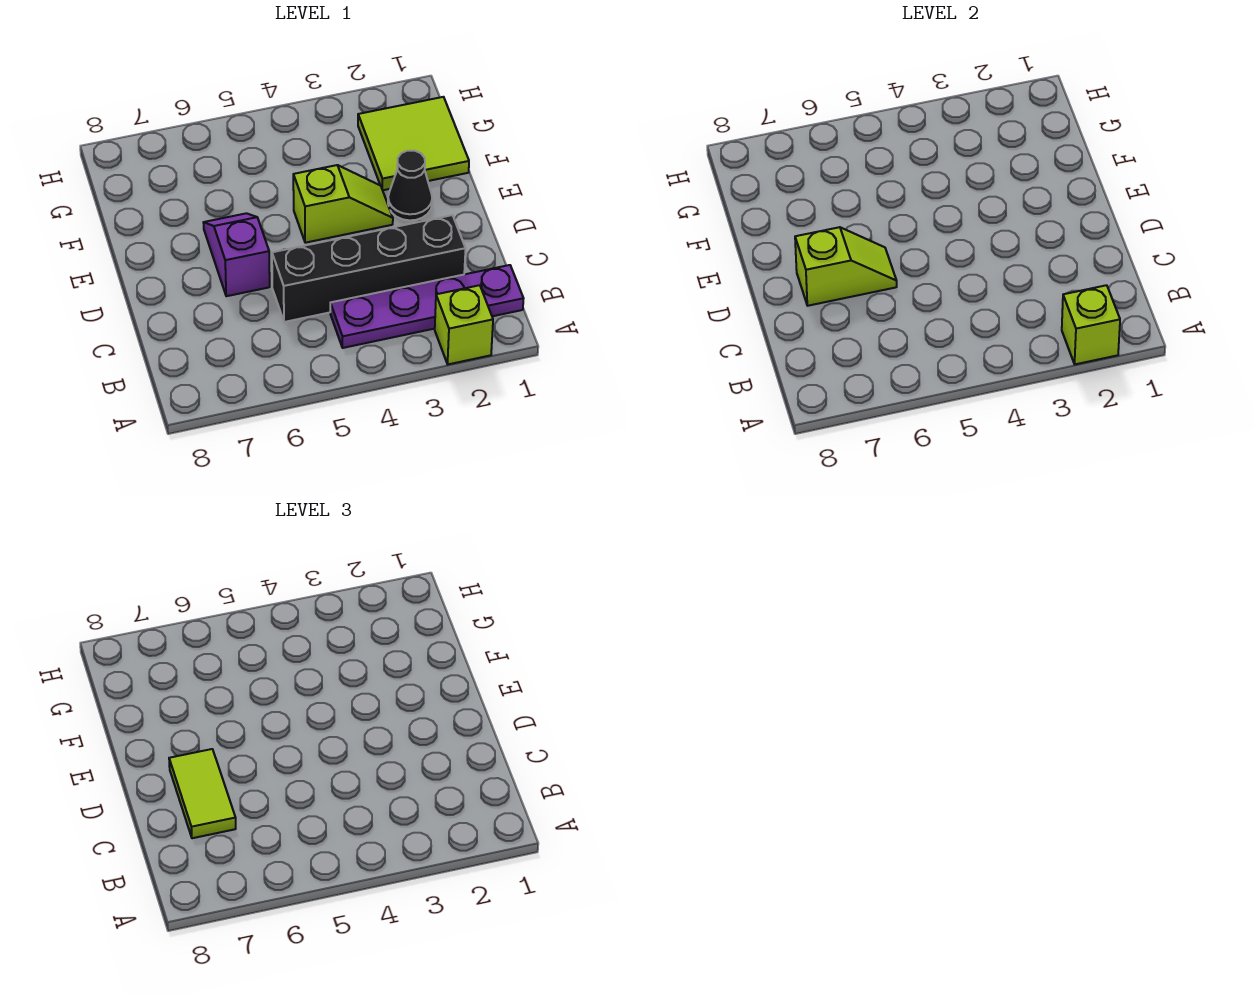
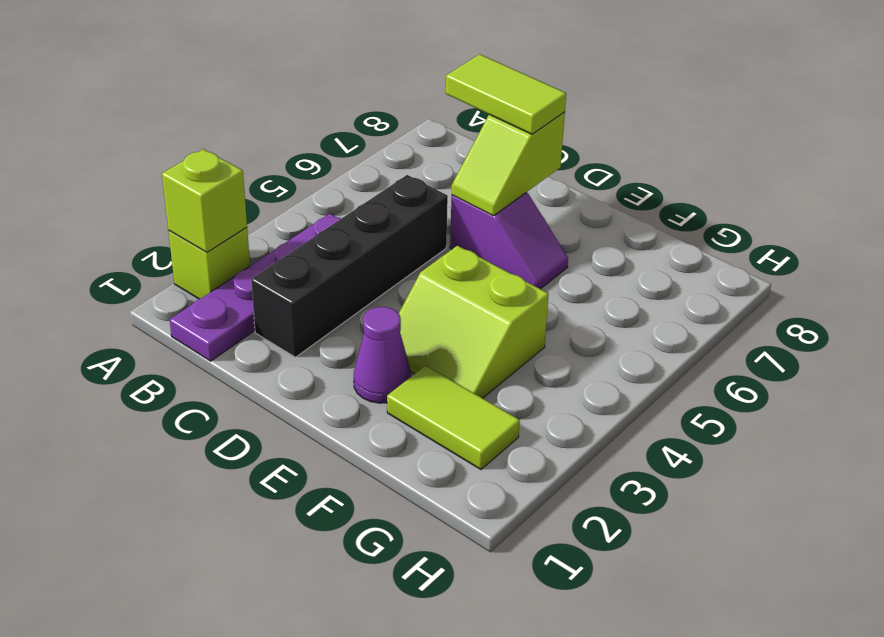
black cone E2 level 1 -> purple cone E2 level 1
lime slope E3:E4 level 1 top 4 -> lime slope E3:F4 level 1 top 4
lime tile F1:G2 level 1 -> lime tile F2:G2 level 1

